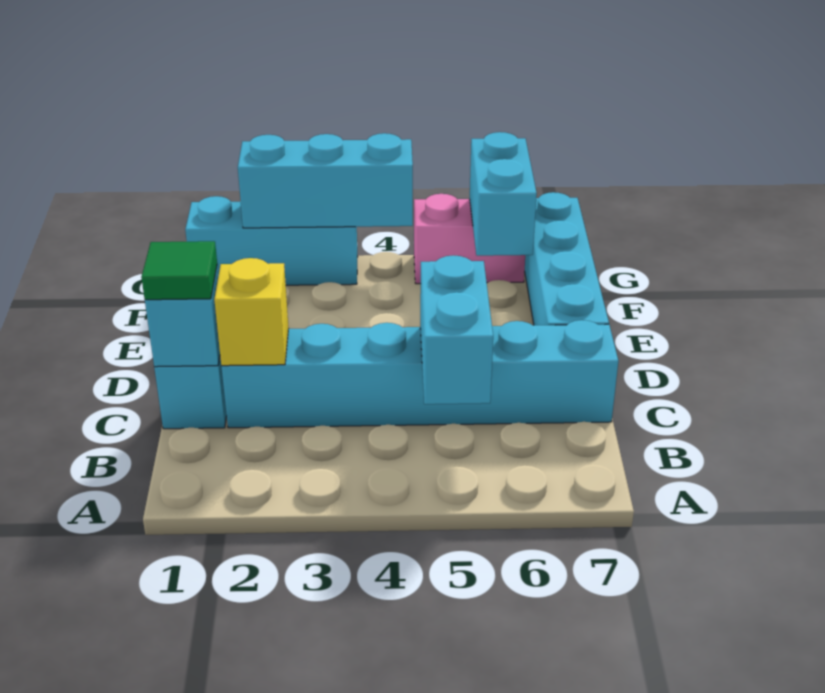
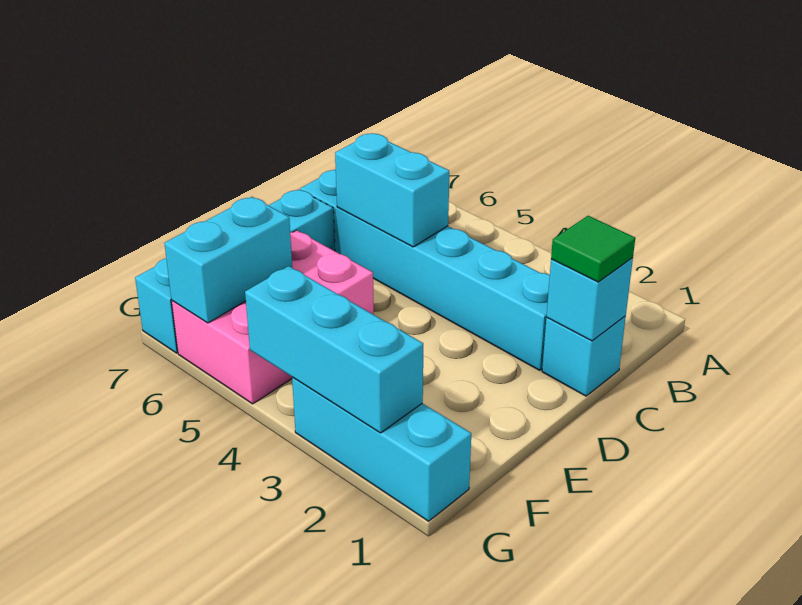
cyan brick B5:C5 level 2 -> cyan brick C5:C6 level 2
yellow brick C2 level 2 -> none
pink brick G5:G6 level 1 -> pink brick E5:G6 level 1

